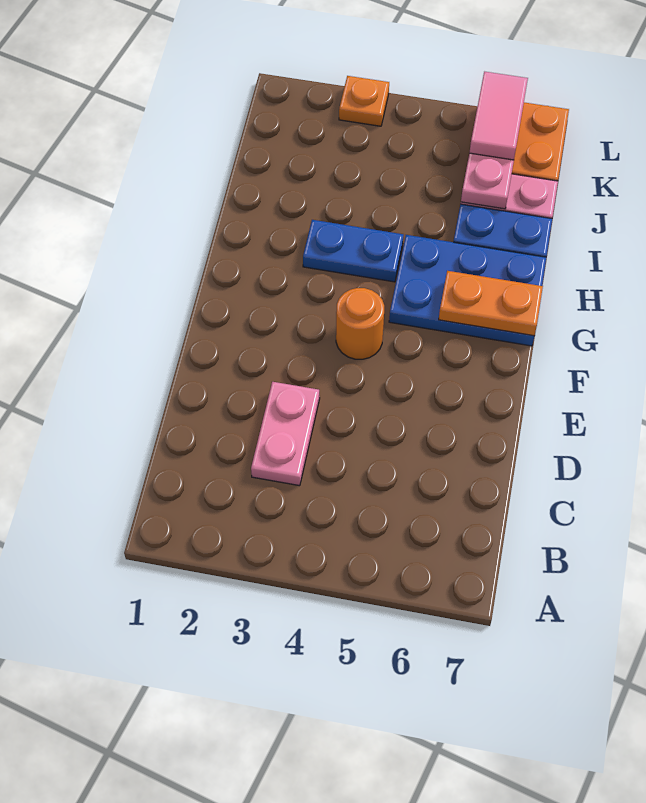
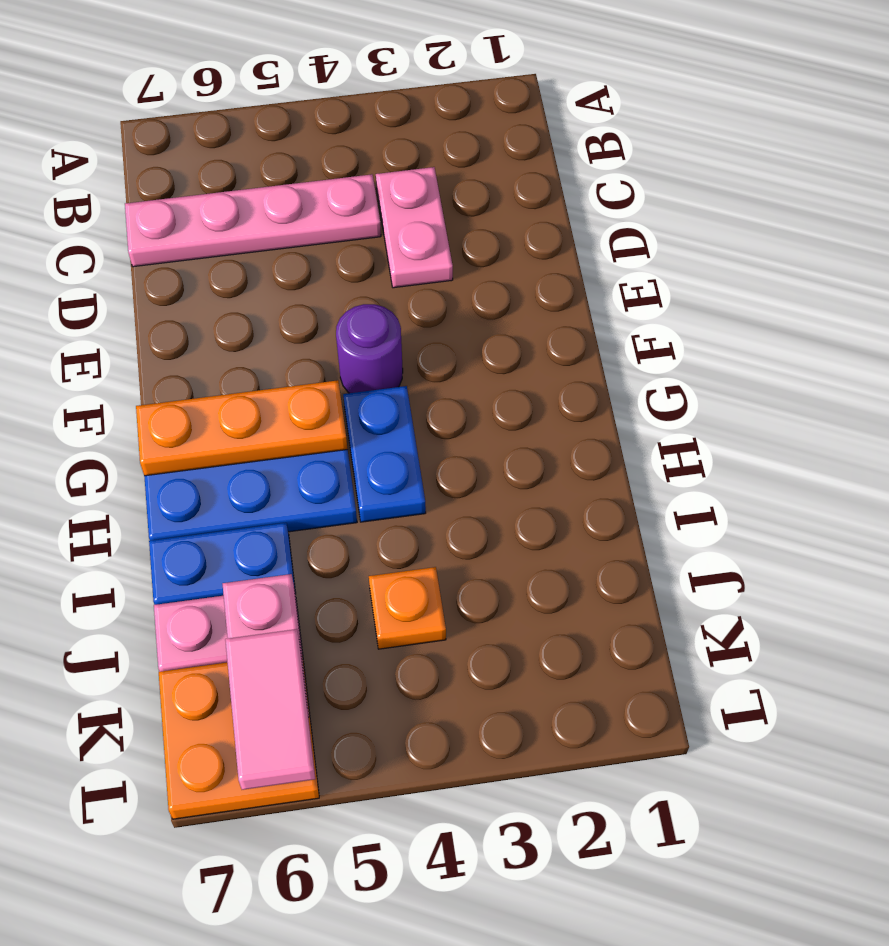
none -> pink plate C4:C7 level 1
orange round brick F4 level 1 -> purple round brick F4 level 1
orange plate G6:G7 level 2 -> orange plate G5:G7 level 2
blue plate H3:H4 level 1 -> blue plate G4:H4 level 1
orange plate L3 level 1 -> orange plate J4 level 1

